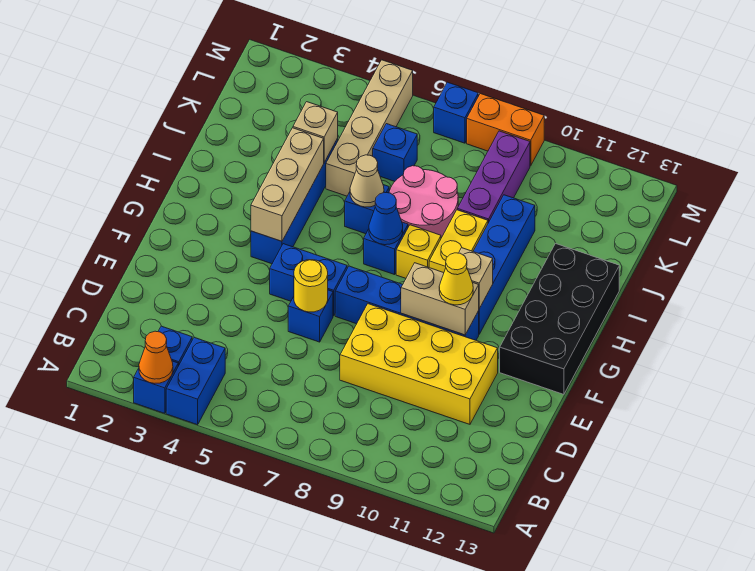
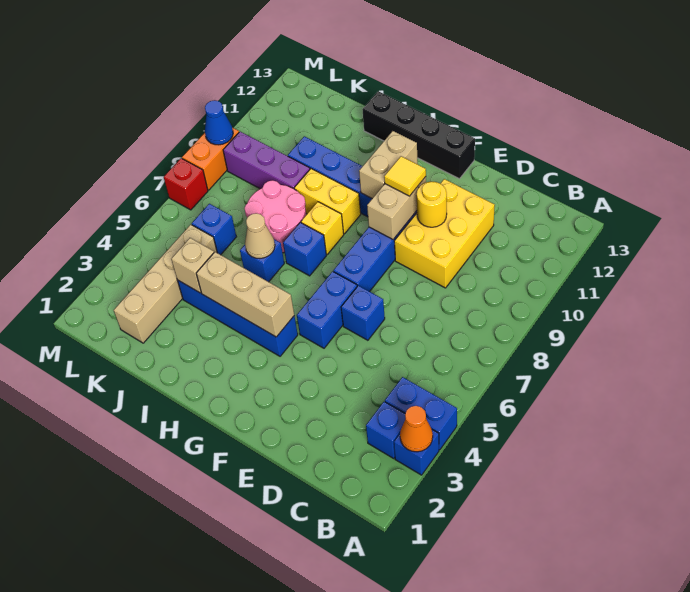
yellow brick D8:E11 level 1 -> yellow brick D9:E11 level 1
yellow round brick E6 level 2 -> yellow round brick E10 level 2
yellow cone F10 level 3 -> yellow tile F10 level 3
black brick F12:I13 level 1 -> black brick F13:I13 level 1
tan brick G10 level 2 -> tan brick G10:G11 level 2
blue cone H7 level 2 -> blue cone M9 level 2
tan brick J5:M5 level 1 -> tan brick K2:K5 level 1
blue brick M7 level 1 -> red brick M7 level 1

